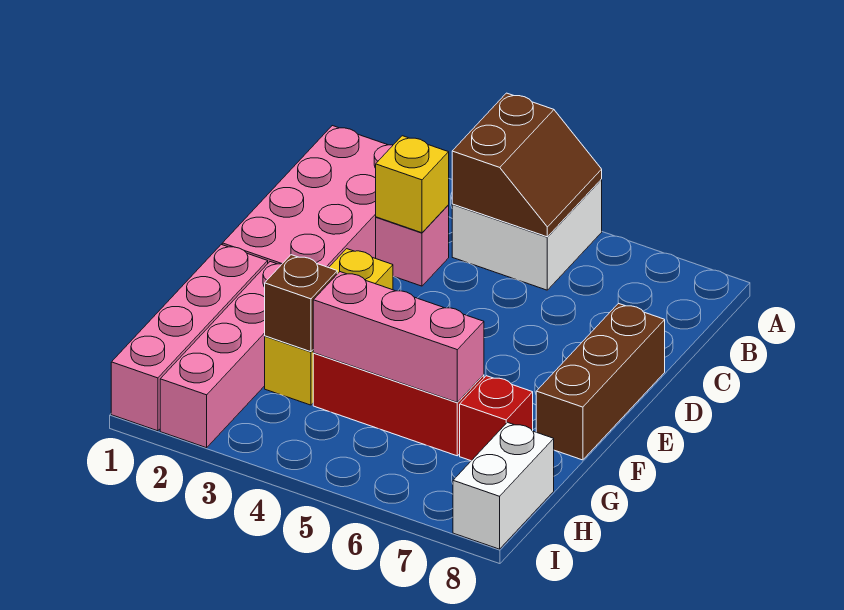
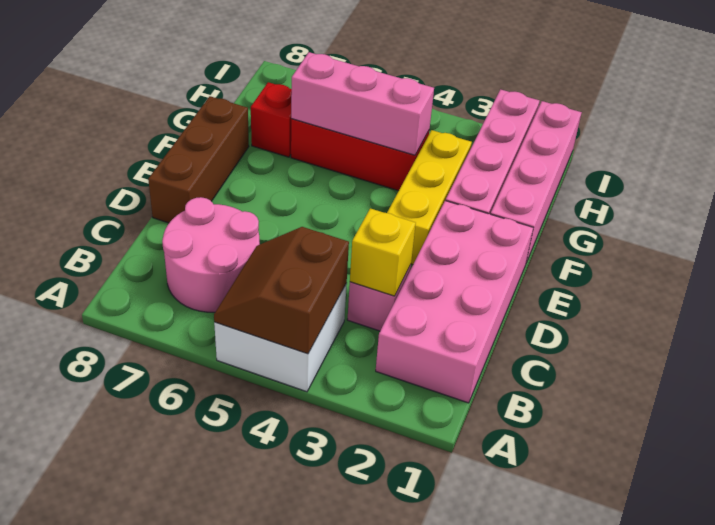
none -> pink round brick B6:C7 level 1
brown brick G3 level 2 -> none
white brick H8:I8 level 1 -> none

